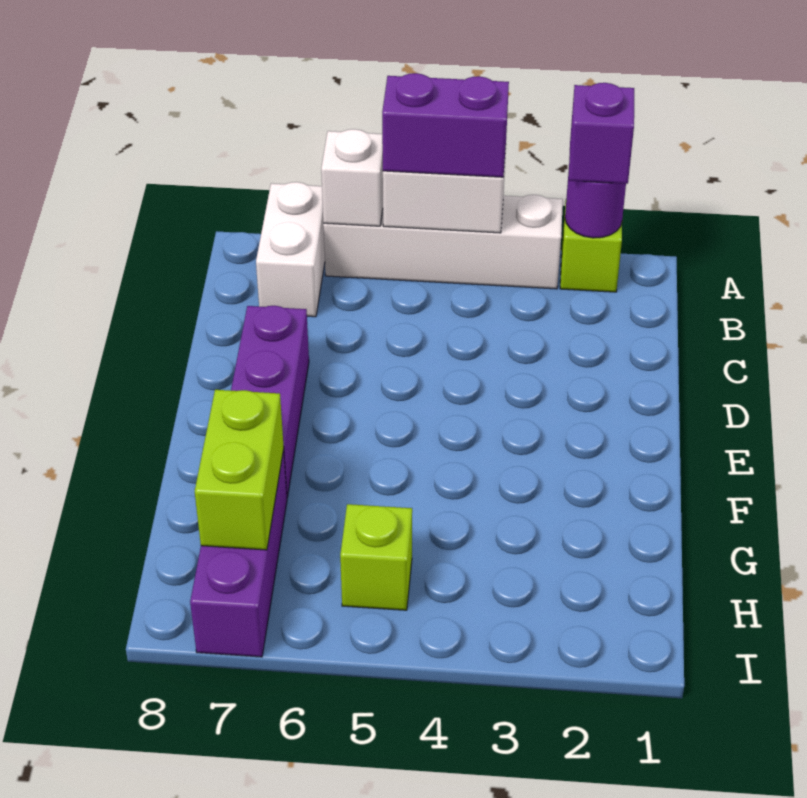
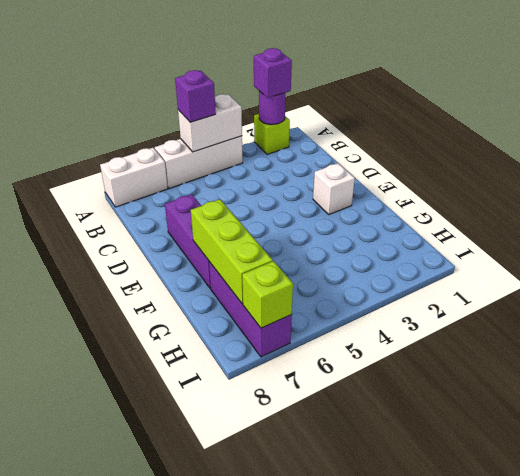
white brick A3:A6 level 1 -> white brick A4:A6 level 1
purple brick A4:A5 level 3 -> purple brick A5 level 3
white brick A6 level 2 -> white brick E2 level 1
white brick A7:B7 level 1 -> white brick A7:A8 level 1
lime brick G7:H7 level 2 -> lime brick F7:H7 level 2
lime brick H5 level 1 -> lime brick I7 level 2

